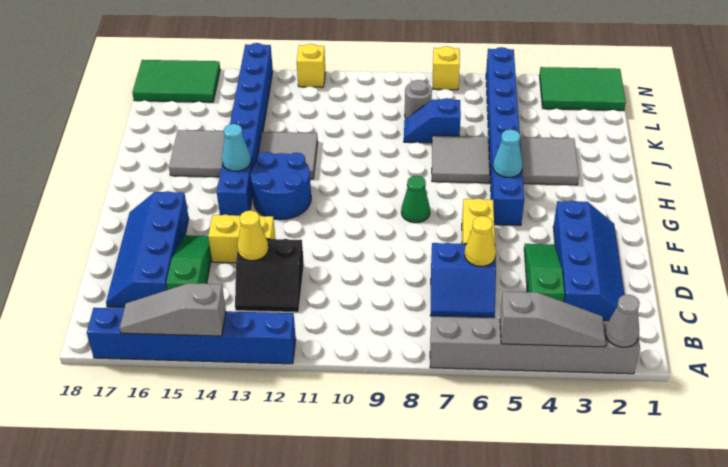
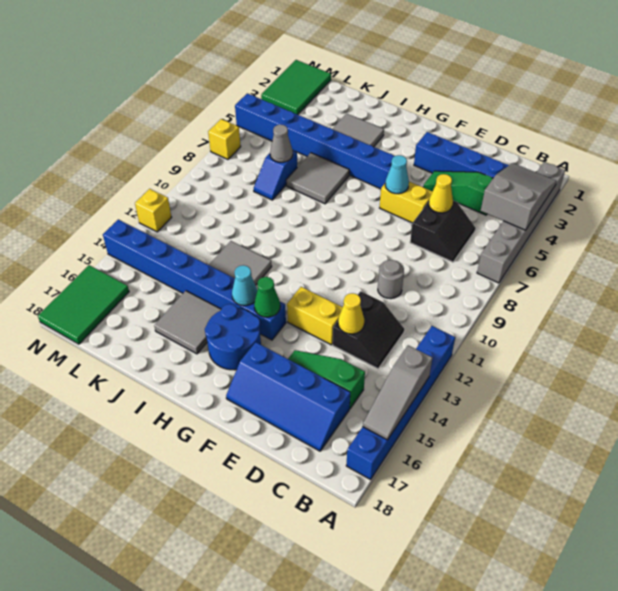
grey cone A2 level 2 -> grey cone K7 level 2
grey slope A3:A5 level 2 top 5 -> grey slope A3:B5 level 2 top 5
blue slope C6:D7 level 1 top D -> black slope C6:D7 level 1 top D
yellow brick E13:E14 level 1 -> yellow brick E13:F13 level 1
green cone G8 level 1 -> green cone G14 level 2
blue round brick G12:H13 level 1 -> blue round brick G15:H16 level 1
cyan cone H5 level 2 -> cyan cone F6 level 2
grey round brick L8 level 1 -> grey round brick D10 level 1

